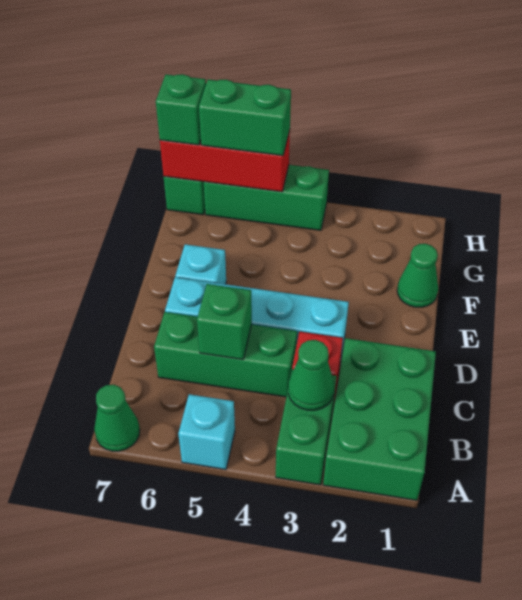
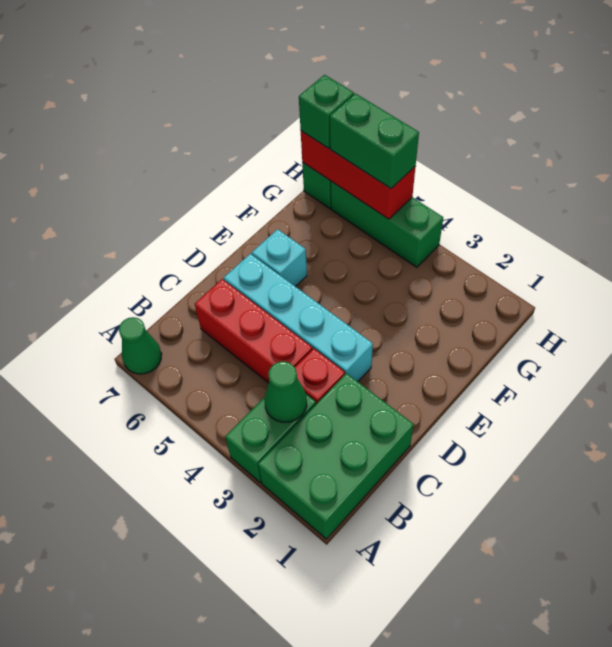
cyan brick A5 level 1 -> none
green brick C4:C6 level 1 -> red brick C4:C6 level 1
green brick C5 level 2 -> none
green cone F1 level 1 -> none

